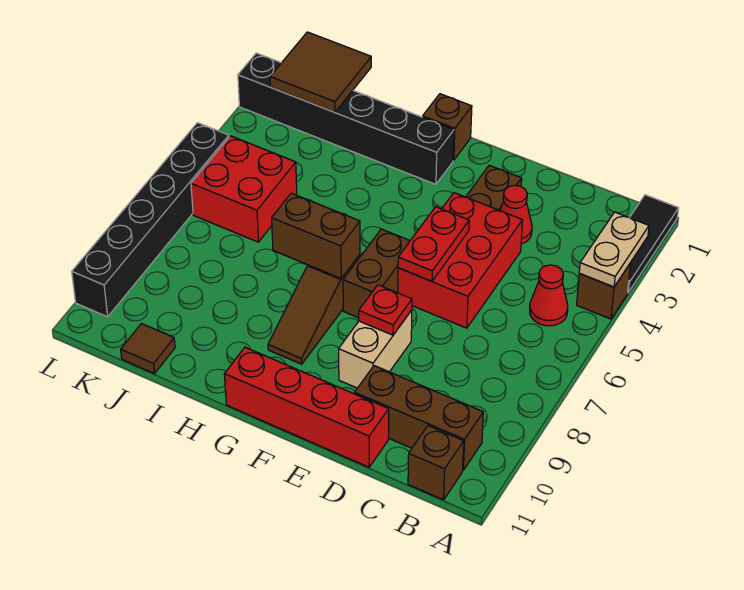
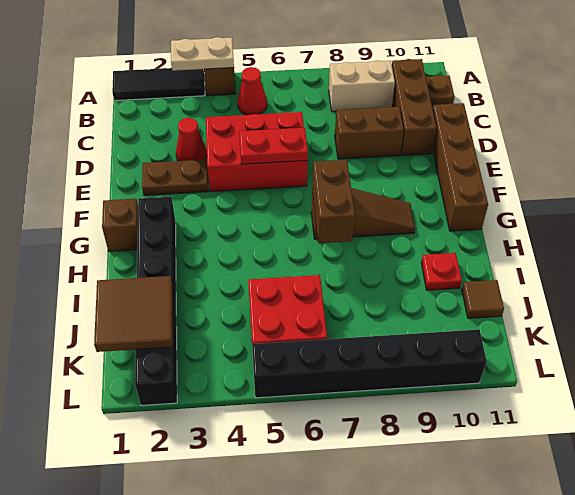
brown brick B11 level 1 -> brown plate B11 level 1
red brick D11:G11 level 1 -> brown brick D11:G11 level 1
tan brick E8:E9 level 1 -> tan brick B8:B9 level 1
red plate E8 level 2 -> red plate I10 level 1
brown brick F6:F7 level 1 -> brown brick D8:D9 level 1

